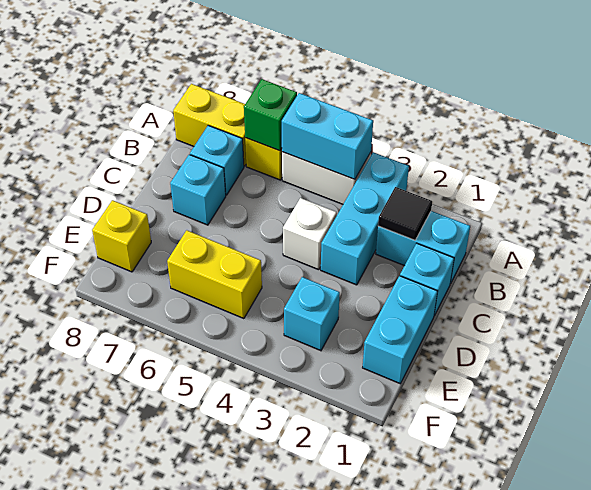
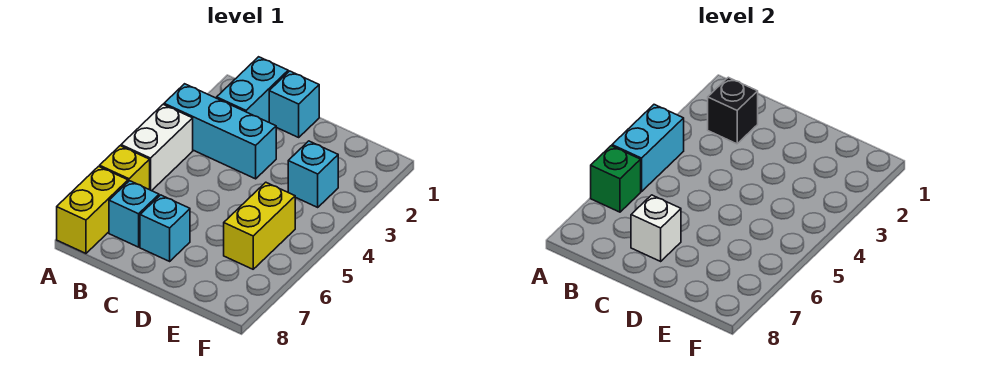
black tile B2 level 2 -> black brick B2 level 2
white brick C4 level 1 -> white brick C7 level 2
cyan brick D1:E1 level 1 -> none
yellow brick E8 level 1 -> none

